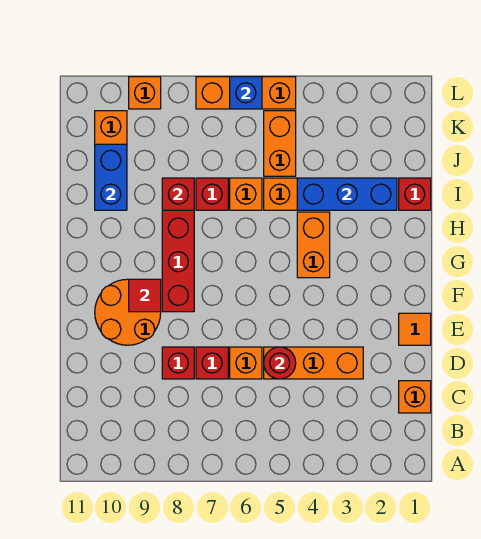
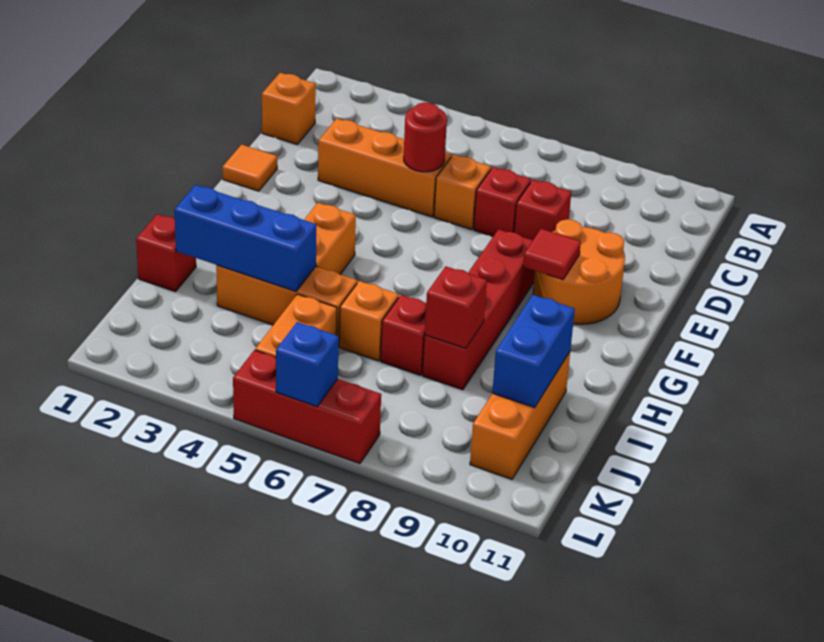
orange brick L5:L7 level 1 -> red brick L5:L7 level 1
orange brick L9 level 1 -> none

